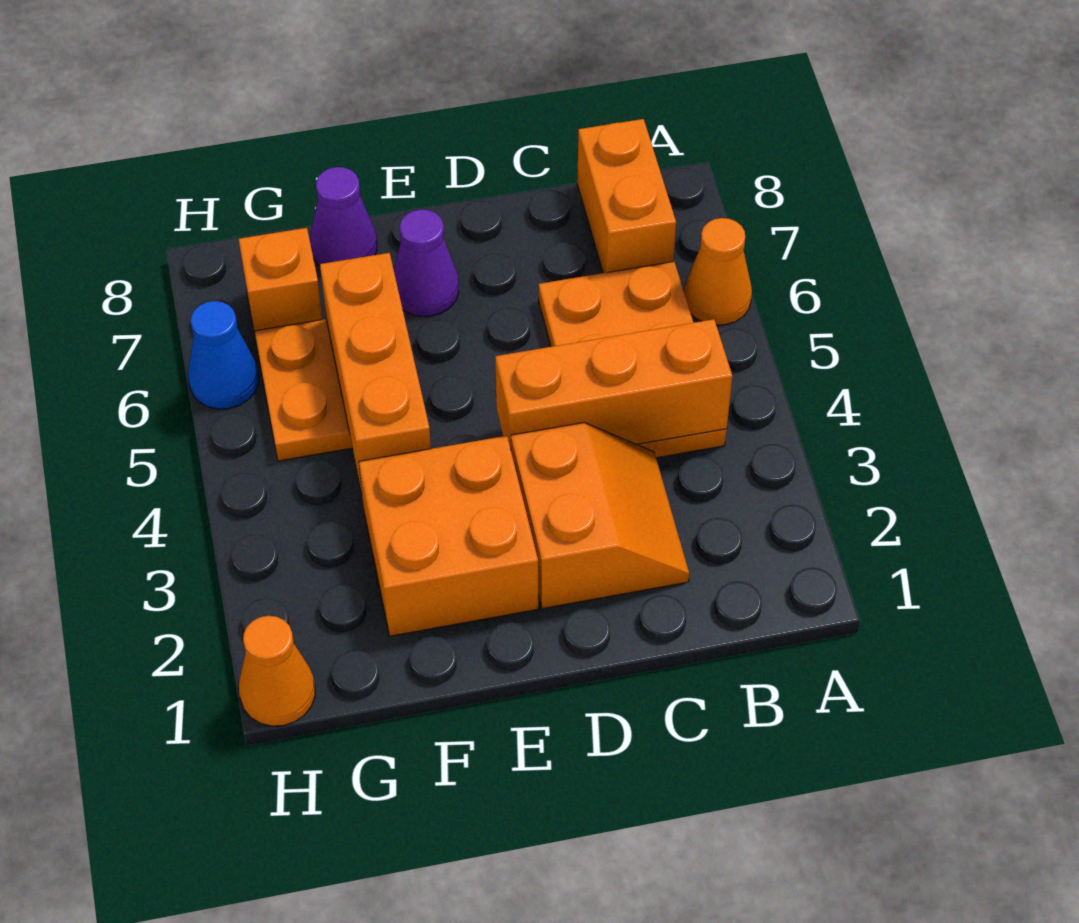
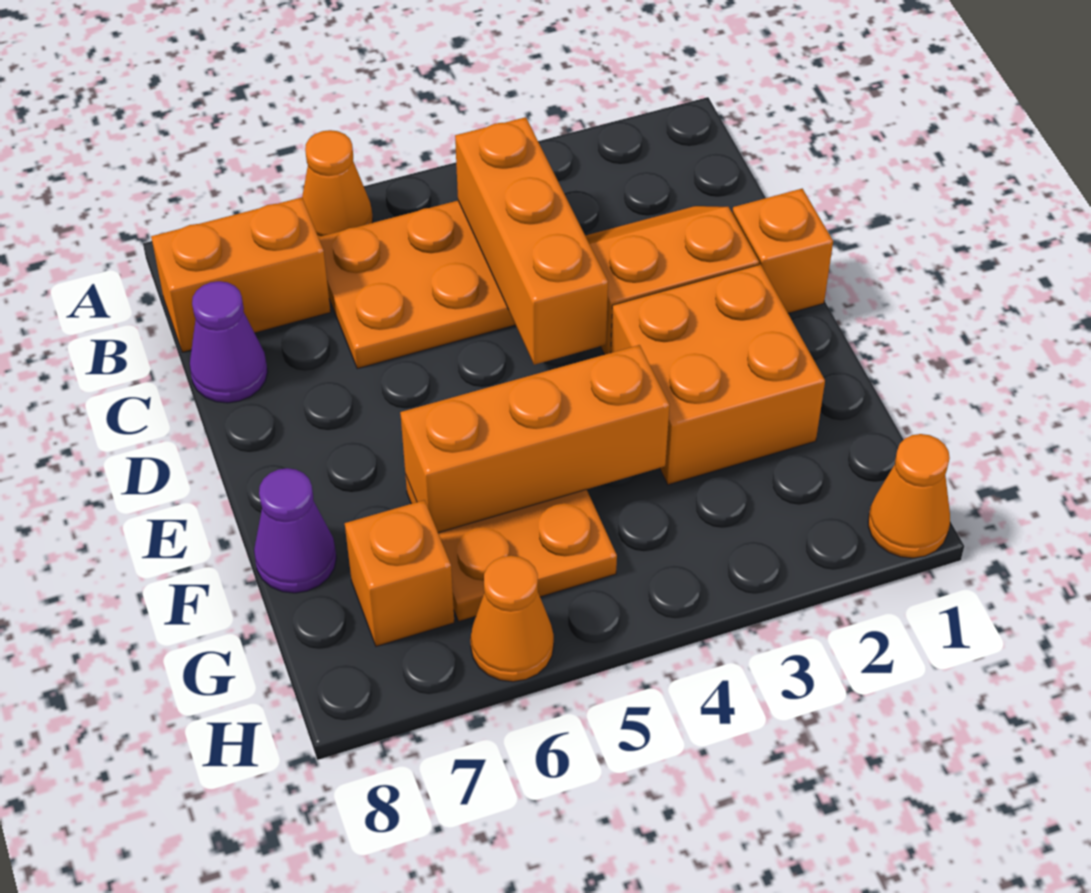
none -> orange brick D1 level 1
purple cone E7 level 1 -> purple cone C8 level 1
blue cone H6 level 1 -> orange cone H6 level 1

